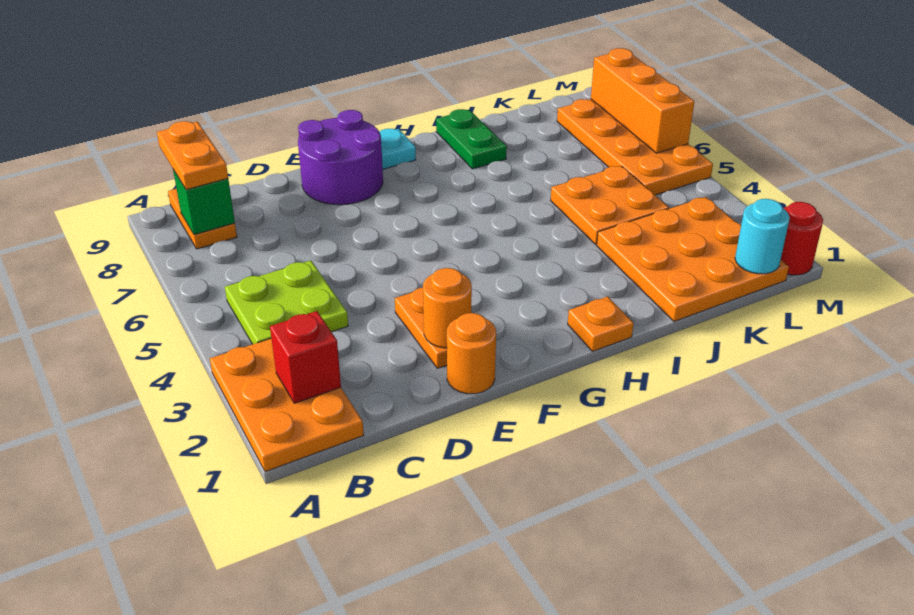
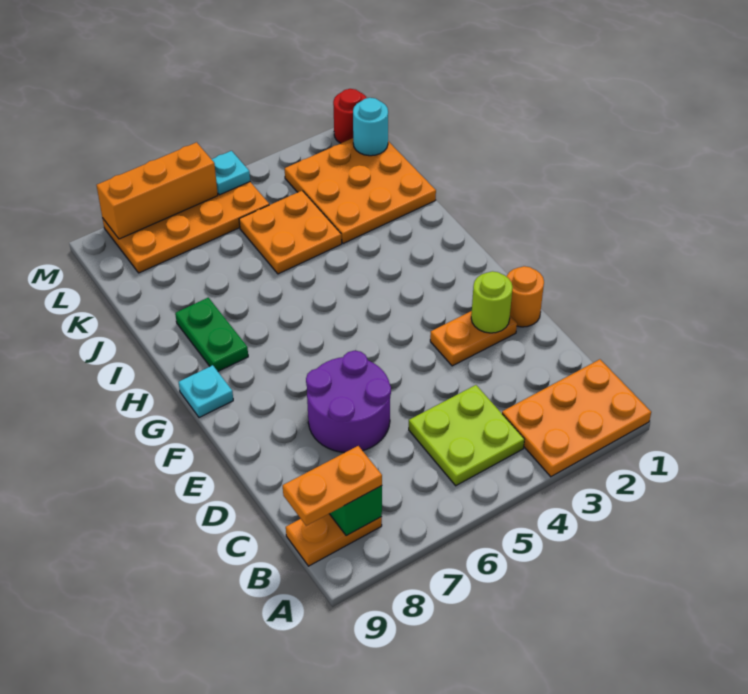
red brick B2 level 2 -> none
orange round brick E2 level 2 -> lime round brick E2 level 2
purple round brick E8:F9 level 1 -> purple round brick D6:E7 level 1
orange plate H1 level 1 -> none
green plate I8:I9 level 1 -> green plate H8:I8 level 1
none -> cyan plate M5 level 2

